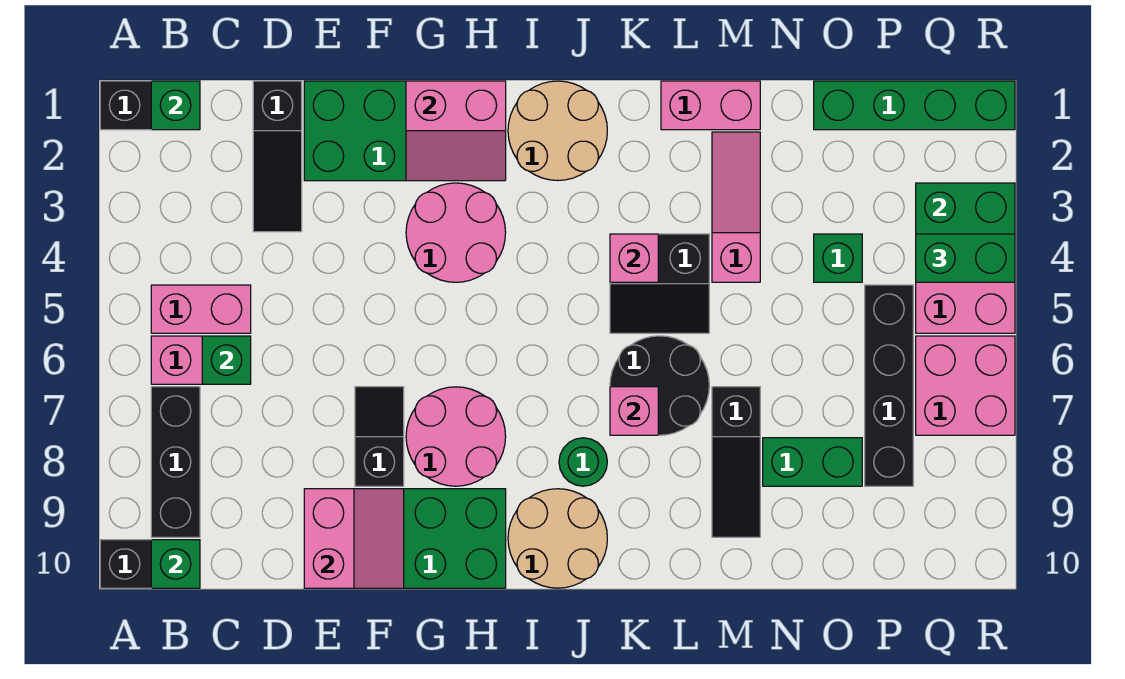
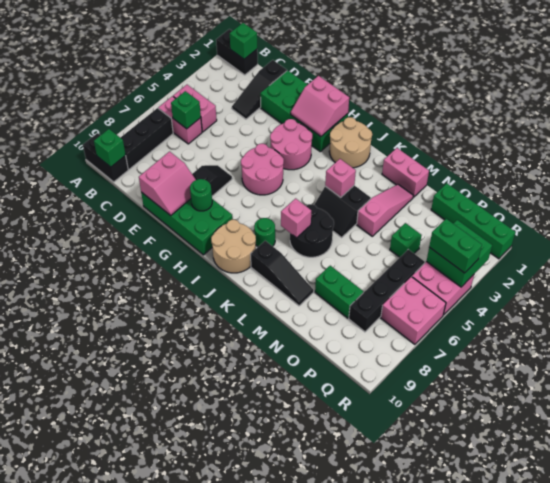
pink round brick G7:H8 level 1 -> pink round brick G5:H6 level 1
none -> green round brick G9 level 2
black slope M7:M9 level 1 top 7 -> black slope K9:M9 level 1 top K

